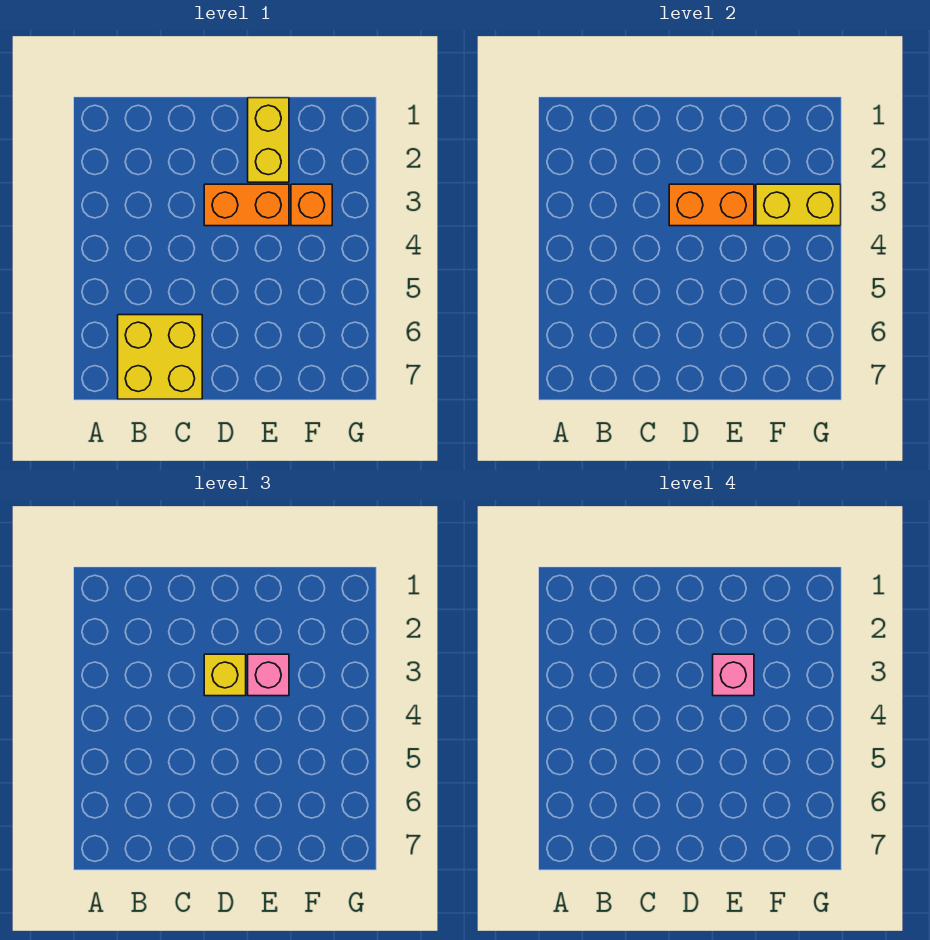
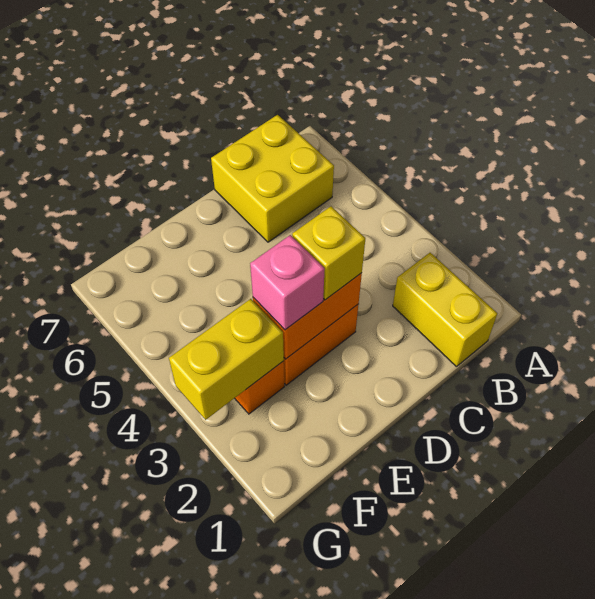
yellow brick E1:E2 level 1 -> yellow brick B1:B2 level 1
pink brick E3 level 4 -> none

